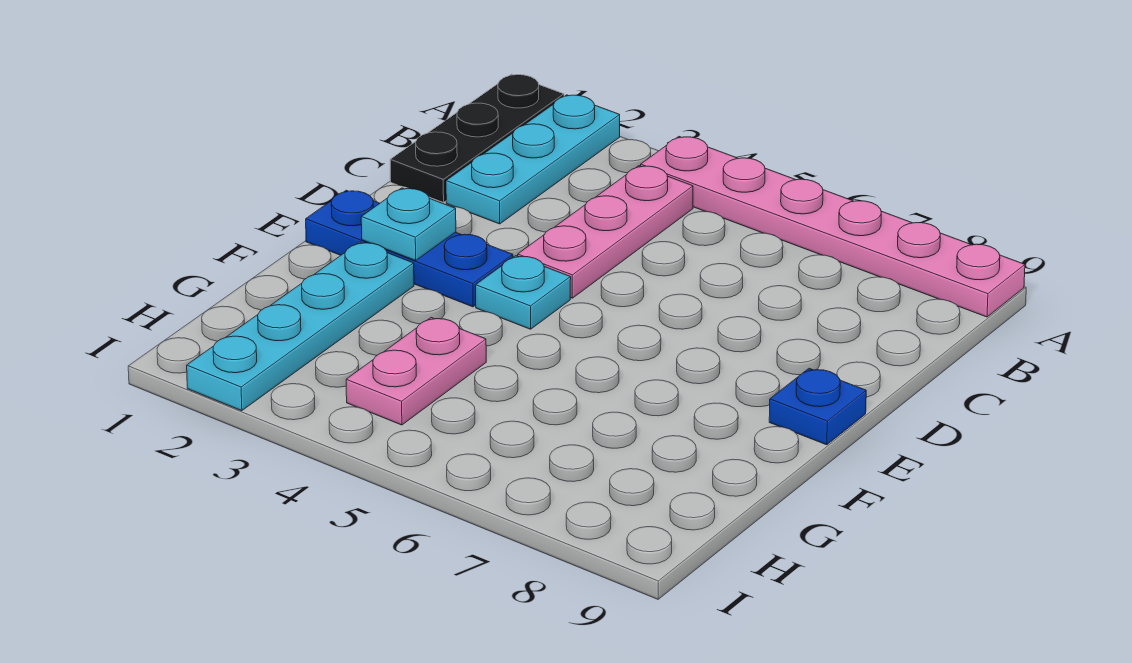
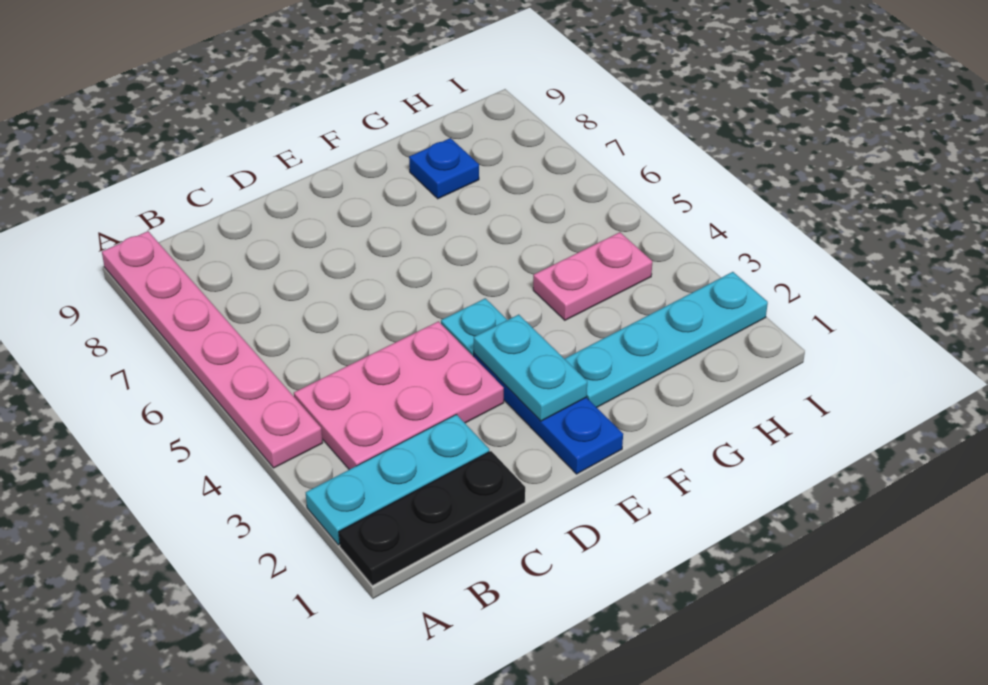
pink plate B4:D4 level 1 -> pink plate B3:D4 level 1
cyan plate E2 level 2 -> cyan plate E2:E3 level 2
blue plate E9 level 1 -> blue plate G8 level 1

